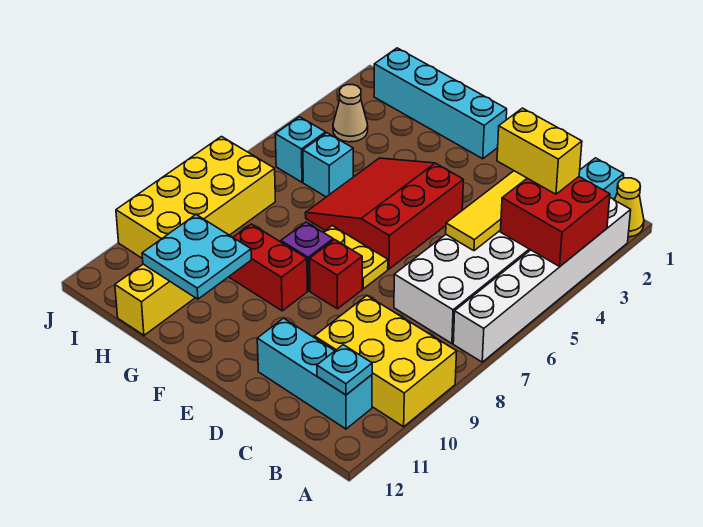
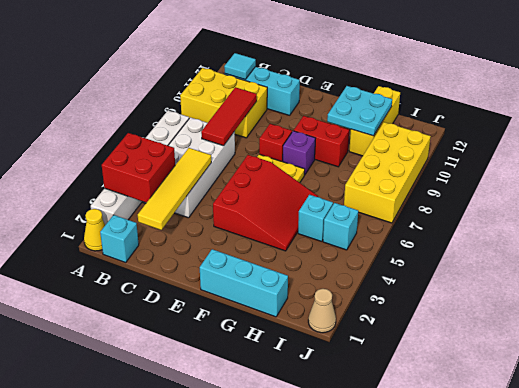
yellow brick B3:C3 level 3 -> none
cyan plate B11 level 2 -> cyan tile B11 level 2
none -> red tile C7:C9 level 2
cyan brick F1:I1 level 1 -> cyan brick F1:H1 level 1
tan cone I3 level 1 -> tan cone J1 level 1

